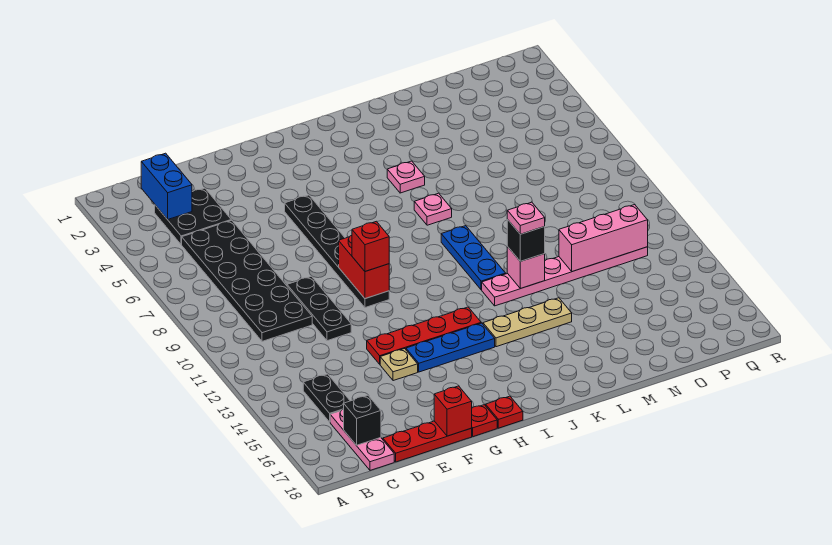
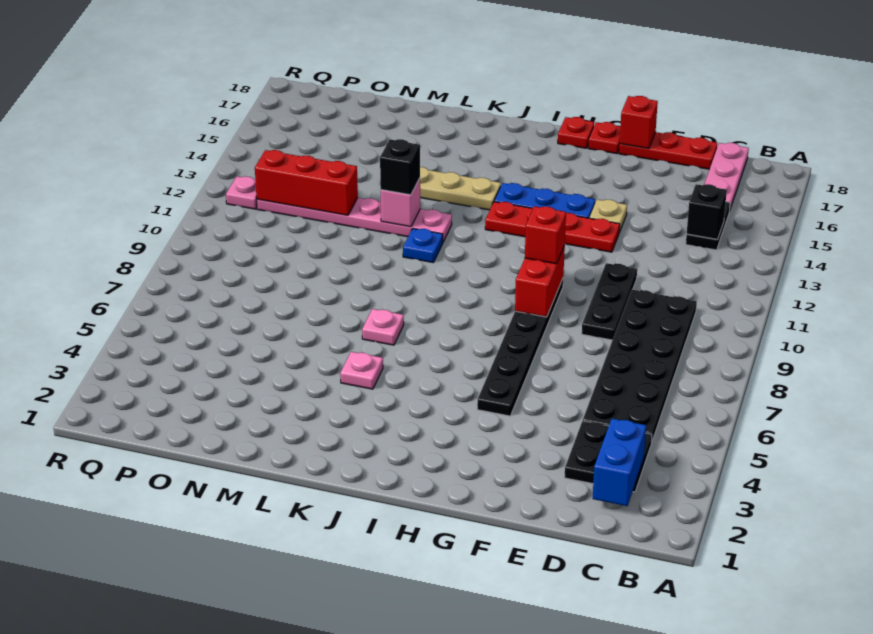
black brick C17 level 2 -> black brick C14 level 2
blue plate K9:K11 level 1 -> blue plate K11 level 1
pink plate L12 level 4 -> pink plate Q12 level 1
pink brick N12:P12 level 2 -> red brick N12:P12 level 2

